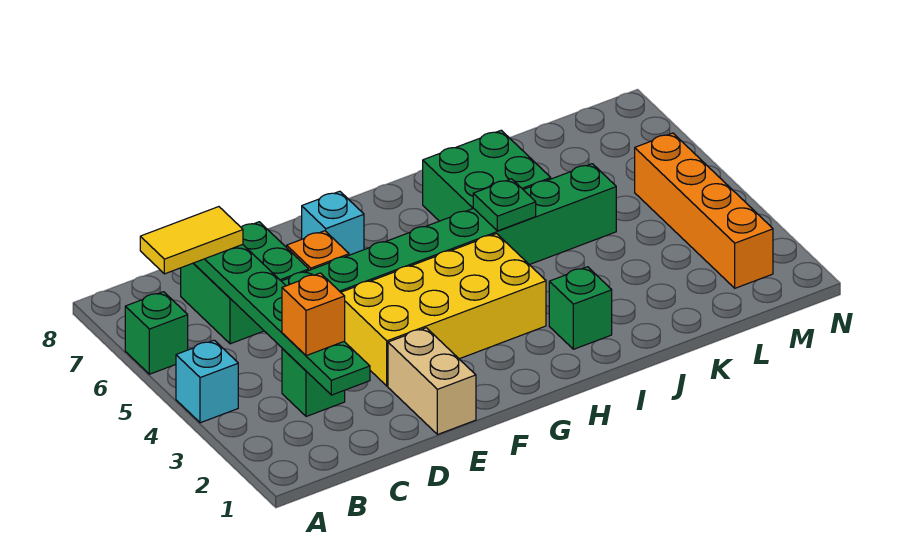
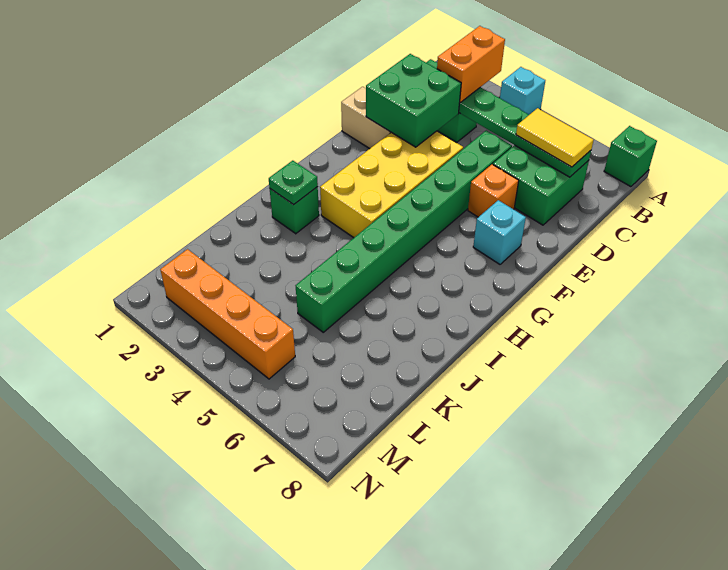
green brick A6 level 1 -> green brick A8 level 1
yellow tile B7:C7 level 3 -> yellow tile C6:C7 level 3
orange brick C3 level 3 -> orange brick B3:C3 level 3
green plate I5 level 2 -> green plate I2 level 2
green brick I6:J7 level 1 -> green brick D2:E3 level 2

